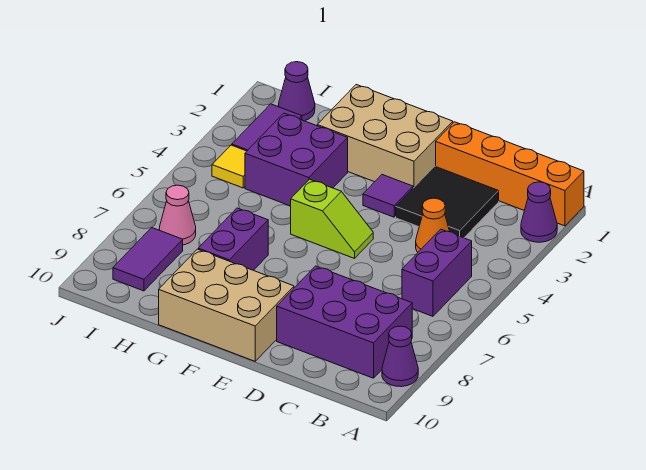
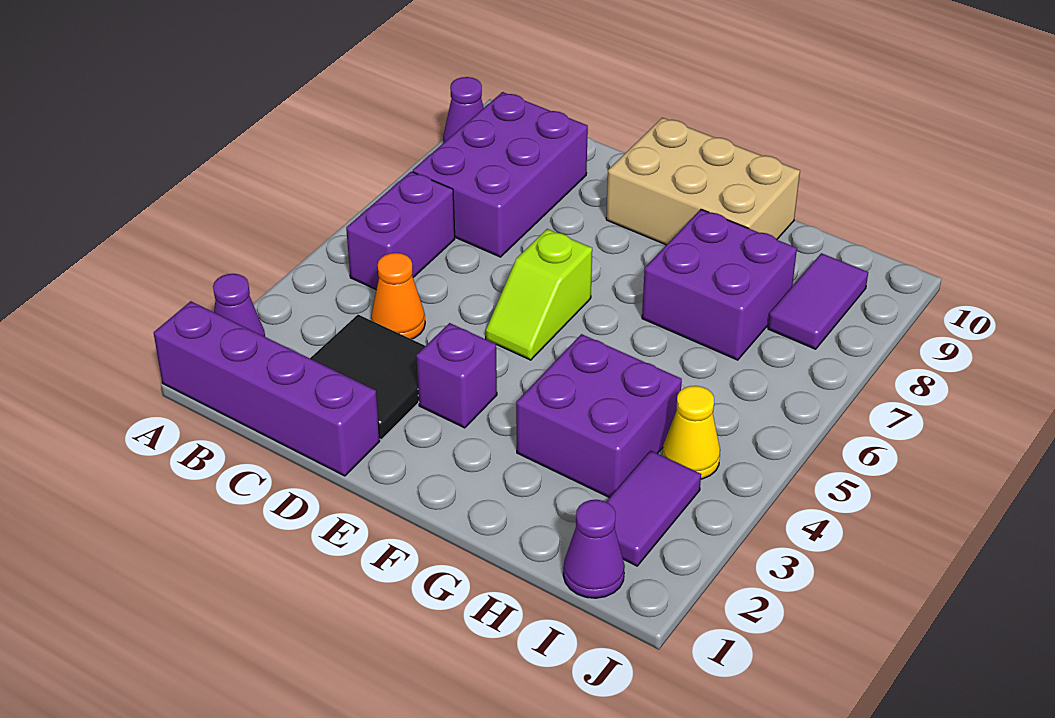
orange brick A1:D1 level 1 -> purple brick A1:D1 level 1
purple brick B8:D9 level 1 -> purple brick B7:C9 level 1
tan brick E1:G2 level 1 -> none
purple tile E3 level 1 -> purple brick E3 level 1
lime slope E5:F5 level 1 top F -> lime slope E5:E6 level 1 top 6
purple brick G7:G8 level 1 -> purple brick G7:H8 level 1
yellow tile I4 level 1 -> yellow cone I4 level 1
pink cone I7 level 1 -> none

